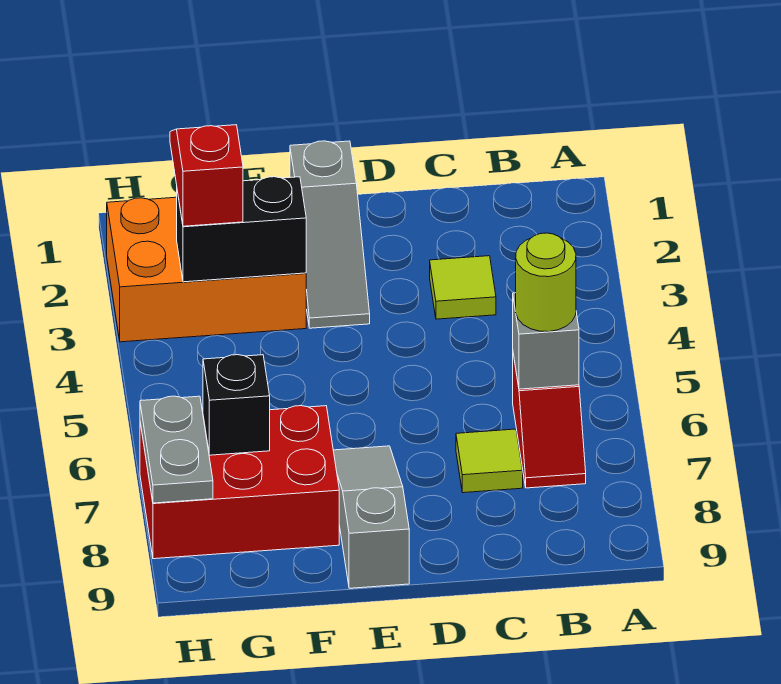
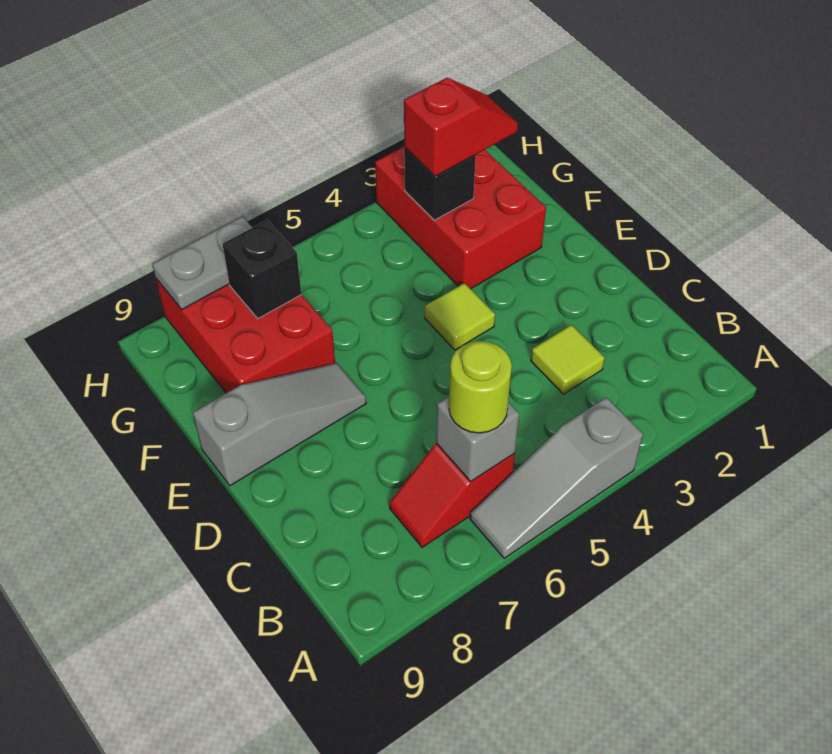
lime tile C7 level 1 -> lime tile E4 level 1
grey slope E1:E3 level 1 top 1 -> grey slope A4:A6 level 1 top 4
orange brick F2:H3 level 1 -> red brick F2:H3 level 1
black brick F3:G3 level 2 -> black brick G3 level 2

